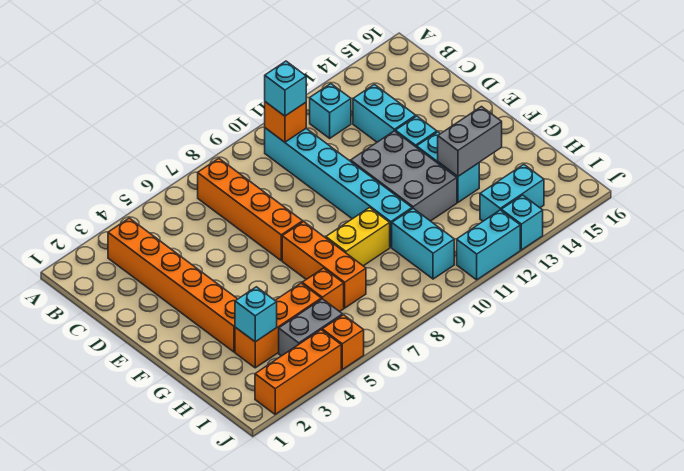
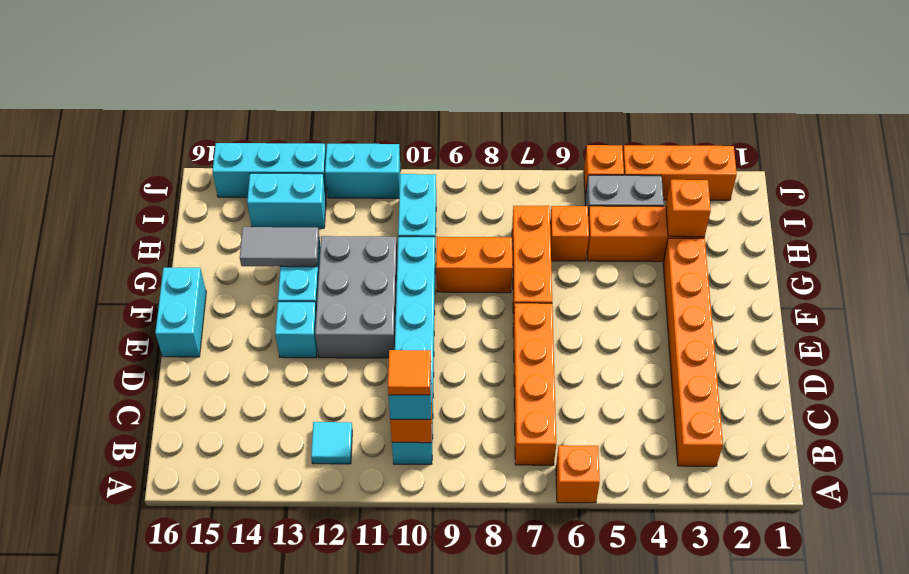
none -> orange brick A6 level 1
none -> orange tile B10 level 4
cyan brick B12 level 1 -> cyan tile B12 level 1
cyan brick C13:D13 level 1 -> cyan brick E16:F16 level 1
yellow brick G8:G9 level 1 -> orange brick G8:G9 level 1
grey brick G13:G14 level 2 -> grey tile G13:G14 level 2
cyan brick H3 level 2 -> orange brick H3 level 2
cyan brick J13 level 1 -> cyan brick J13:J15 level 1

